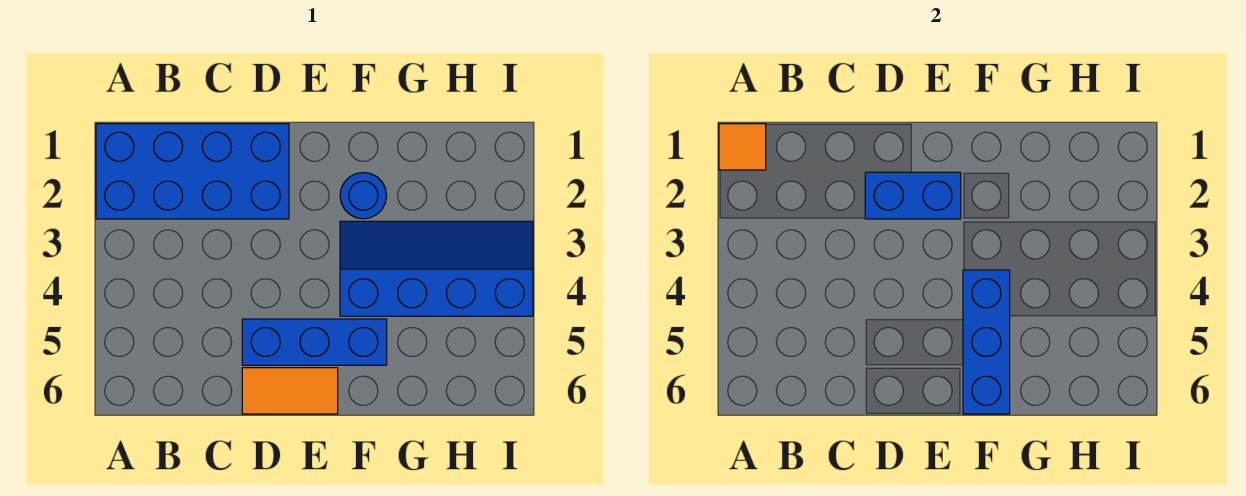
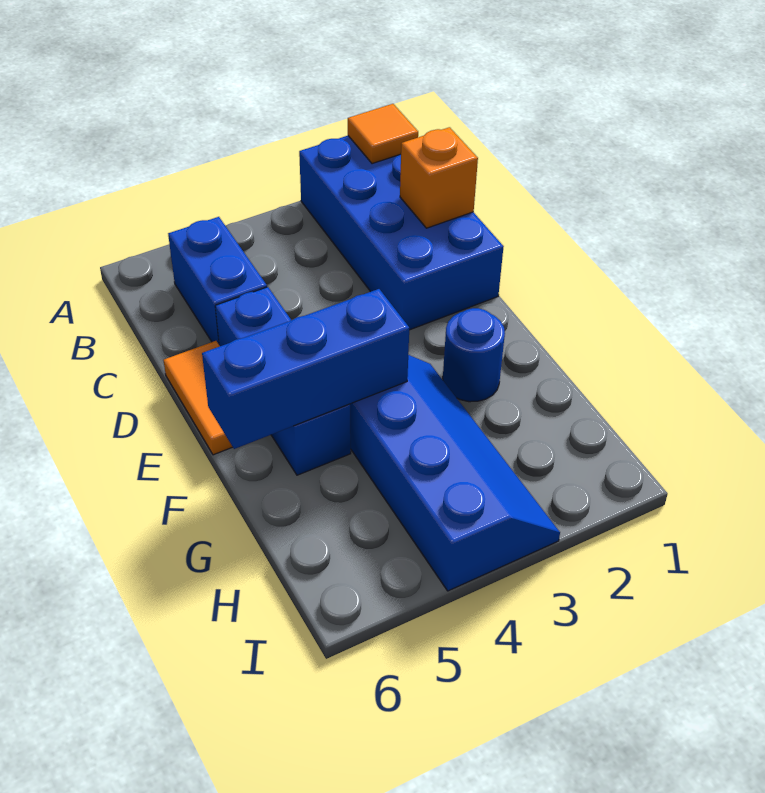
none -> orange brick C1 level 2
blue brick D2:E2 level 2 -> blue brick B5:C5 level 1

